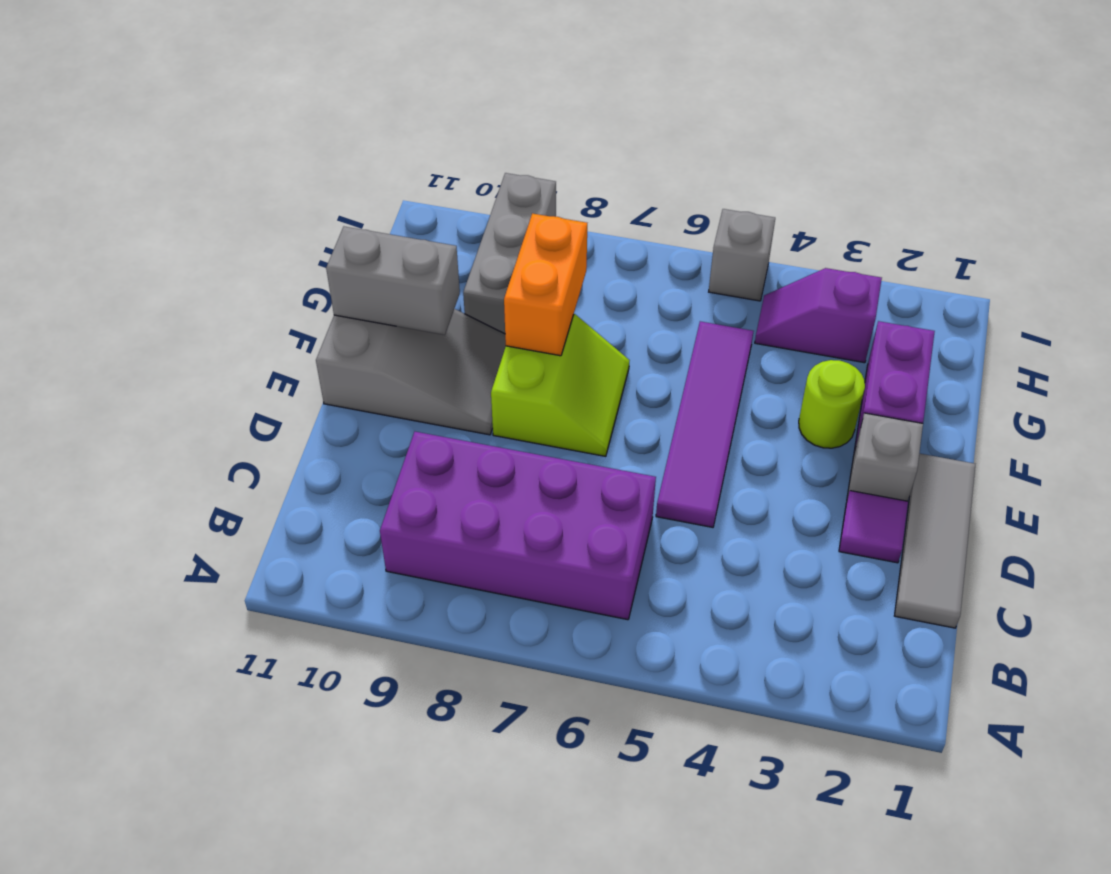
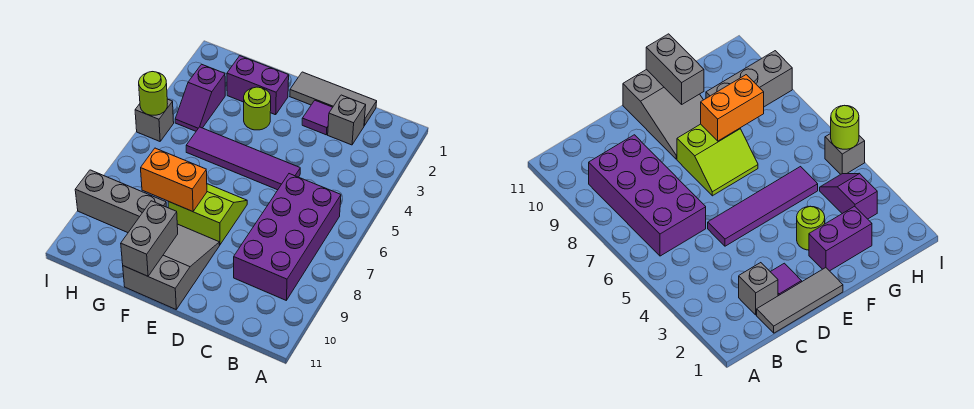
grey brick E2 level 1 -> grey brick C2 level 1
none -> lime round brick I5 level 2

